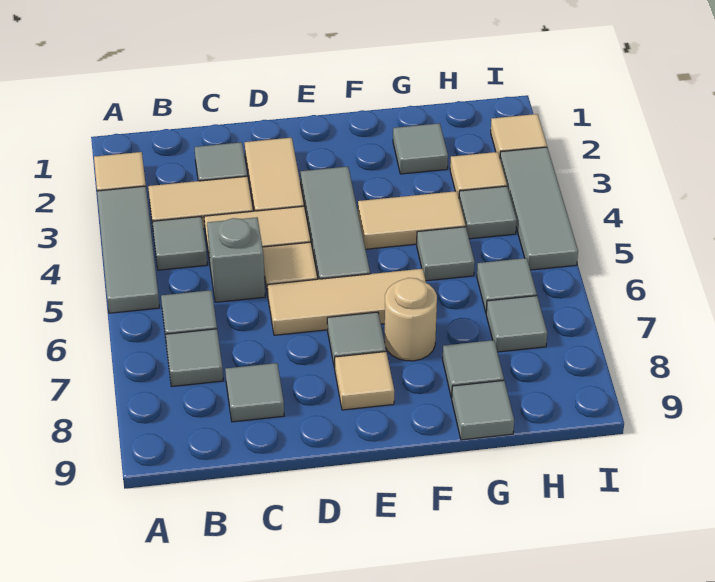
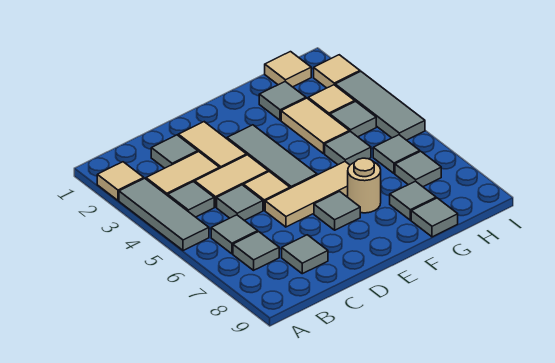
grey brick C5 level 1 -> grey tile C5 level 1
tan tile E8 level 1 -> tan tile H1 level 1
tan tile F4:G4 level 1 -> tan tile G3:G4 level 1

